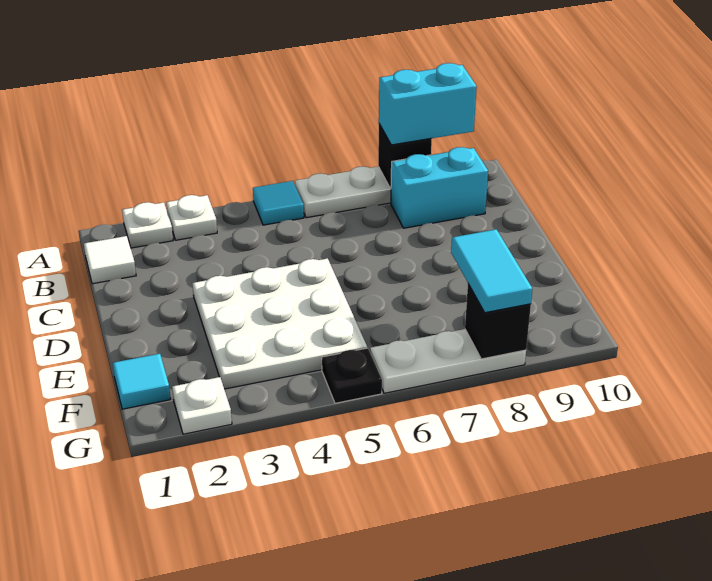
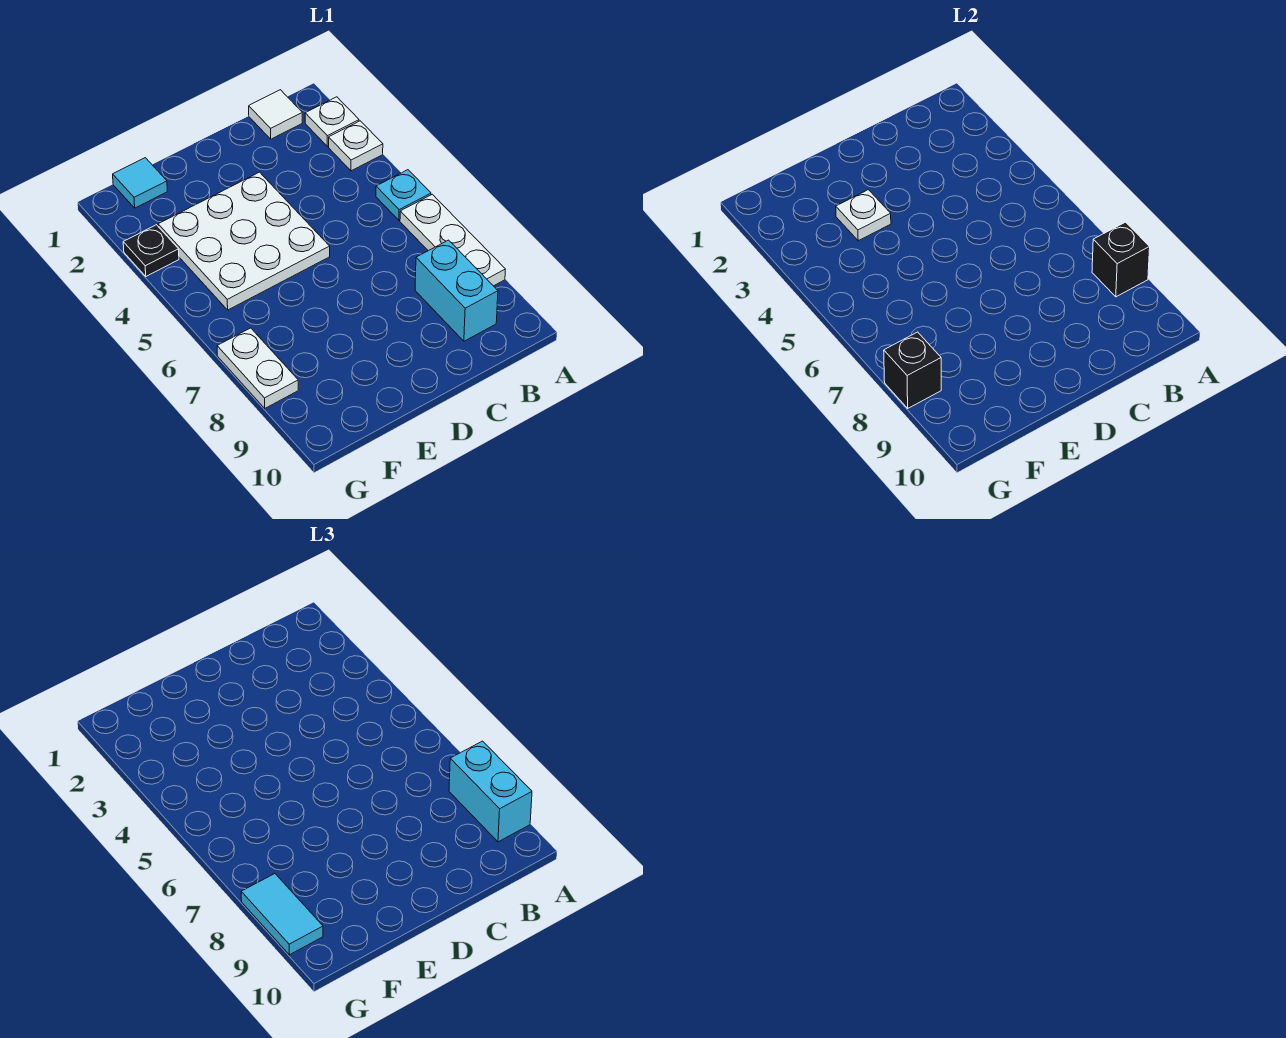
cyan tile A5 level 1 -> cyan plate A5 level 1
cyan tile F8:G8 level 3 -> cyan tile G8:G9 level 3
white plate G2 level 1 -> white plate E3 level 2
black plate G5 level 1 -> black plate G3 level 1
white plate G6:G8 level 1 -> white plate G7:G8 level 1

